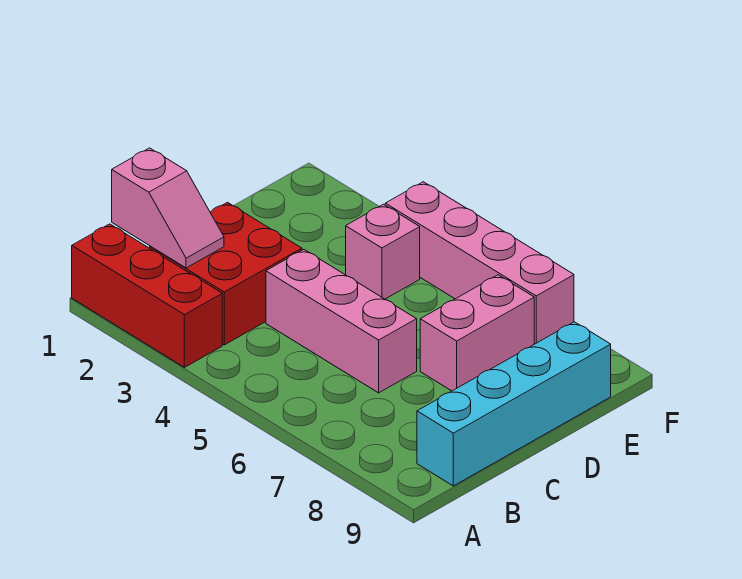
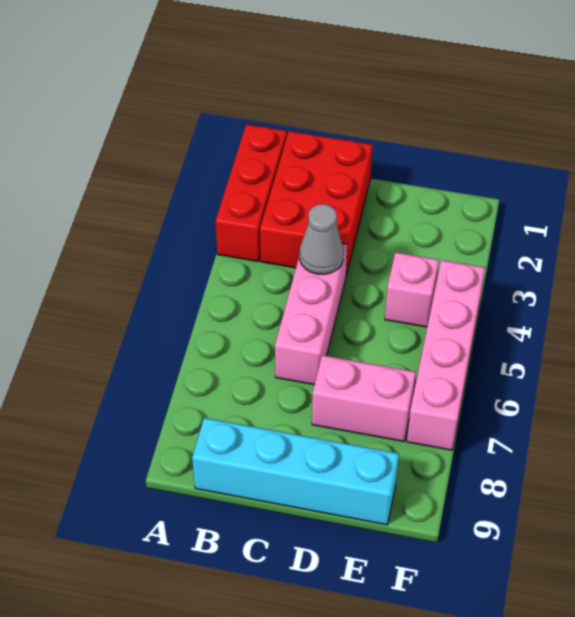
pink slope B1:B2 level 2 top 1 -> none
red brick B2:C3 level 1 -> red brick B1:C3 level 1
none -> grey cone C4 level 2

